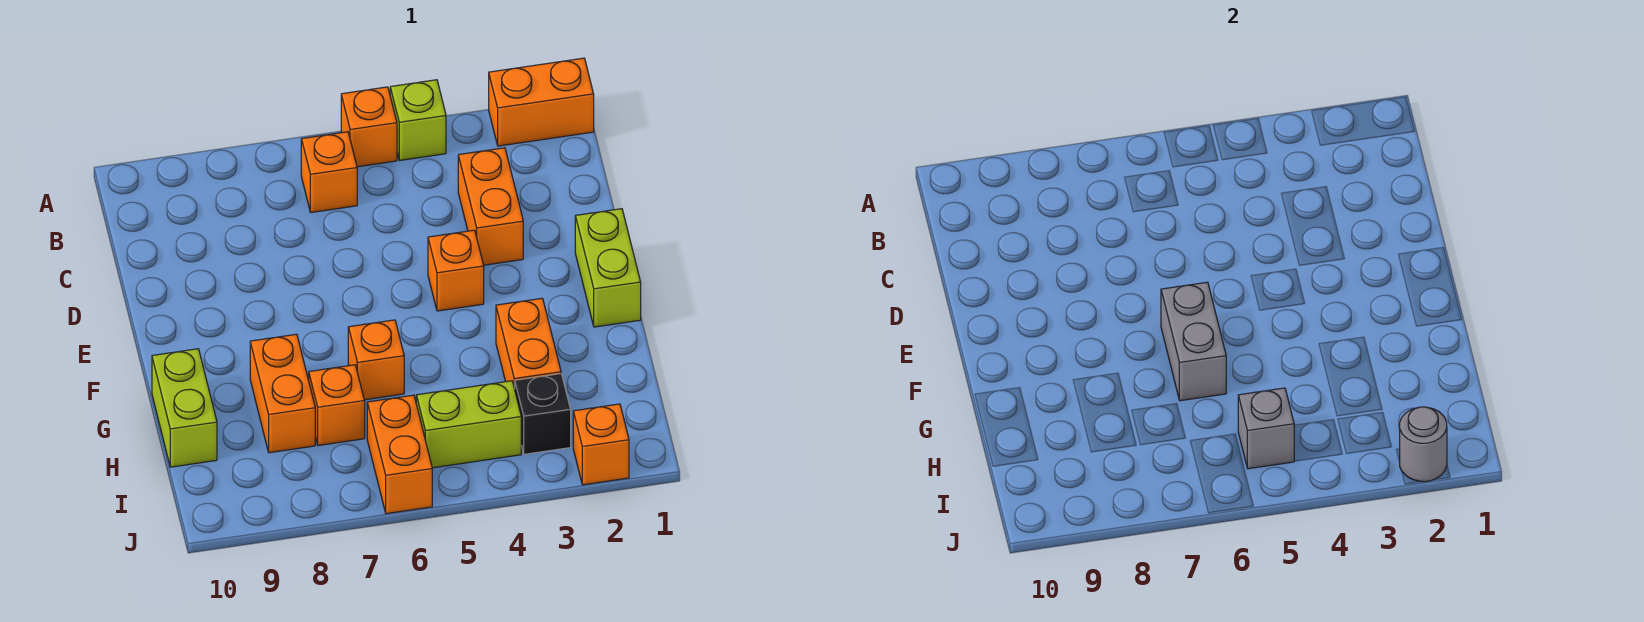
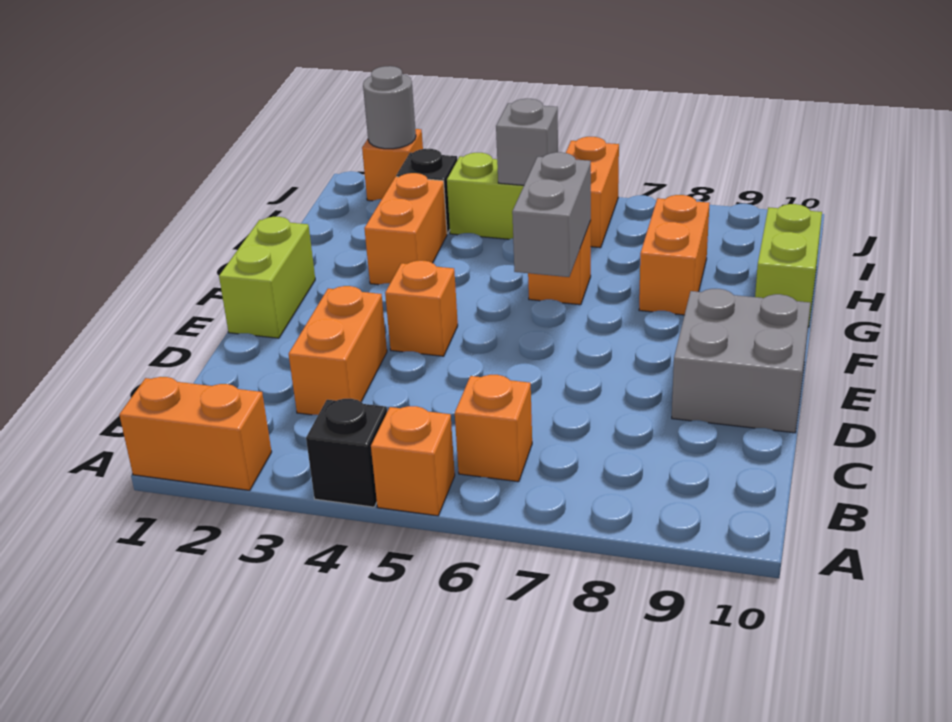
lime brick A4 level 1 -> black brick A4 level 1
none -> grey brick D9:E10 level 1
orange brick H7 level 1 -> none

